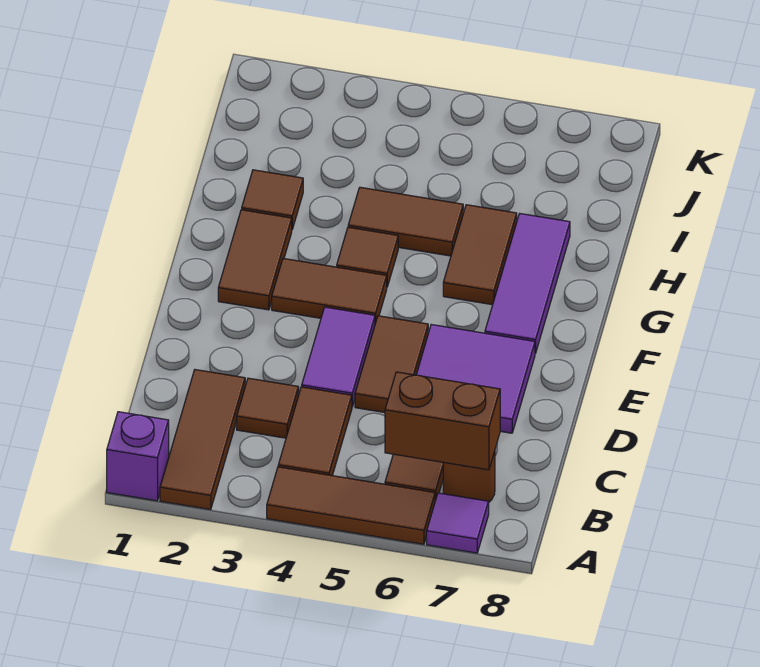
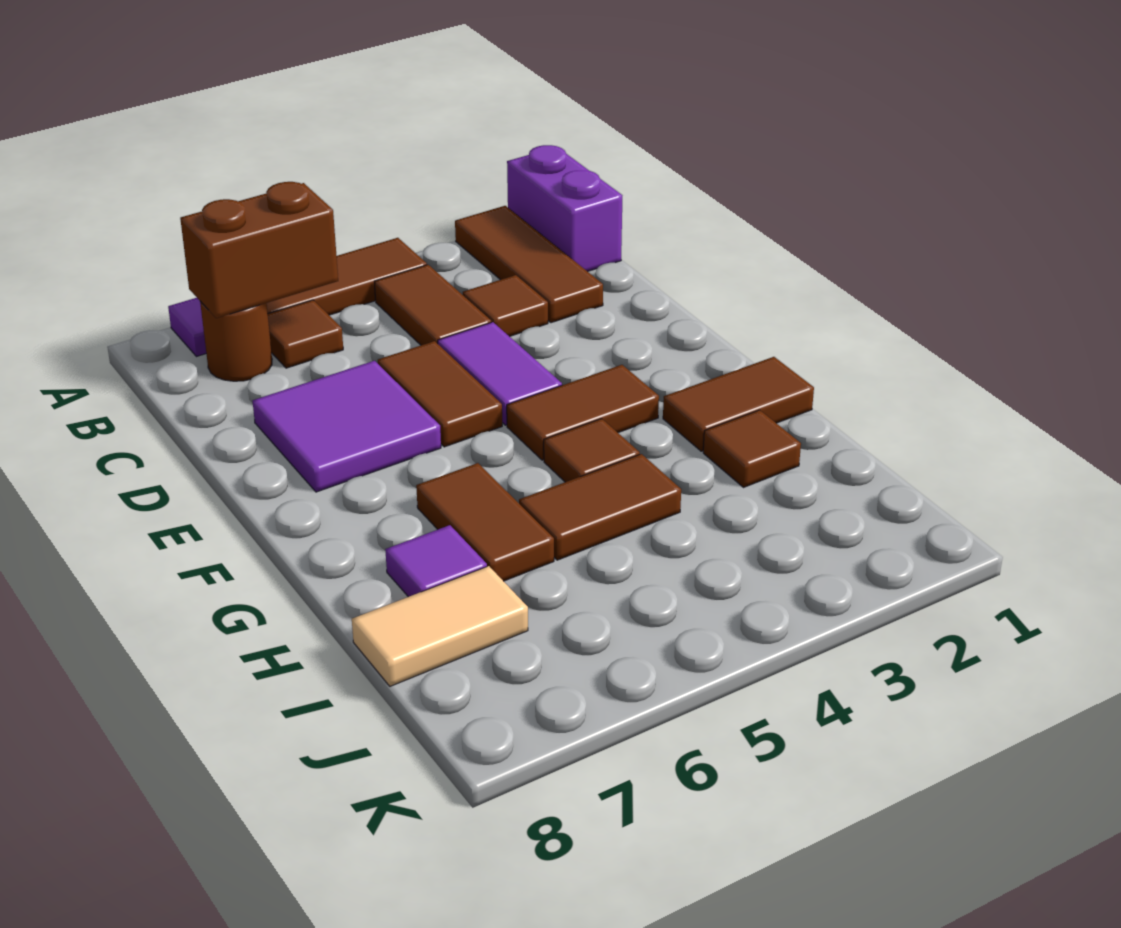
purple brick A1 level 1 -> purple brick A1:B1 level 1
brown tile F2:G2 level 1 -> brown tile G1:G2 level 1
purple tile F7:H7 level 1 -> purple tile H7 level 1
none -> tan tile I7:I8 level 1

